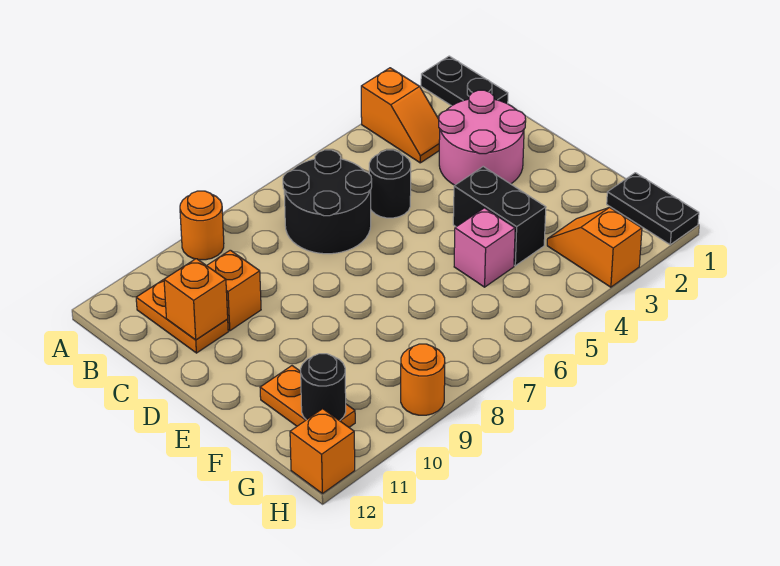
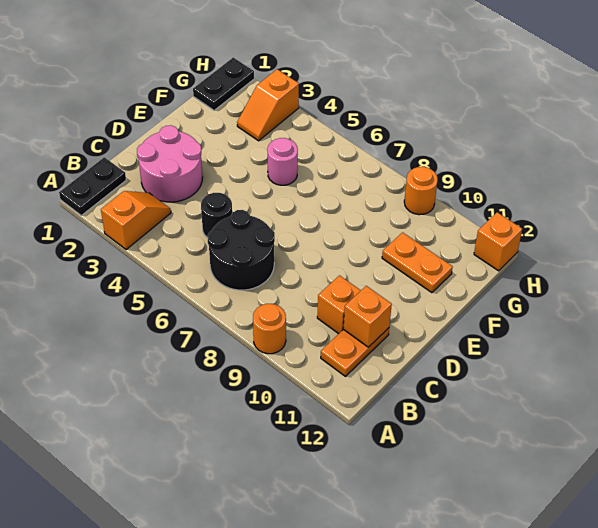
black brick E4:F4 level 1 -> none
pink brick F5 level 1 -> pink round brick F5 level 1
orange plate F11:G11 level 1 -> orange plate F10:F11 level 1
black round brick G11 level 2 -> none

